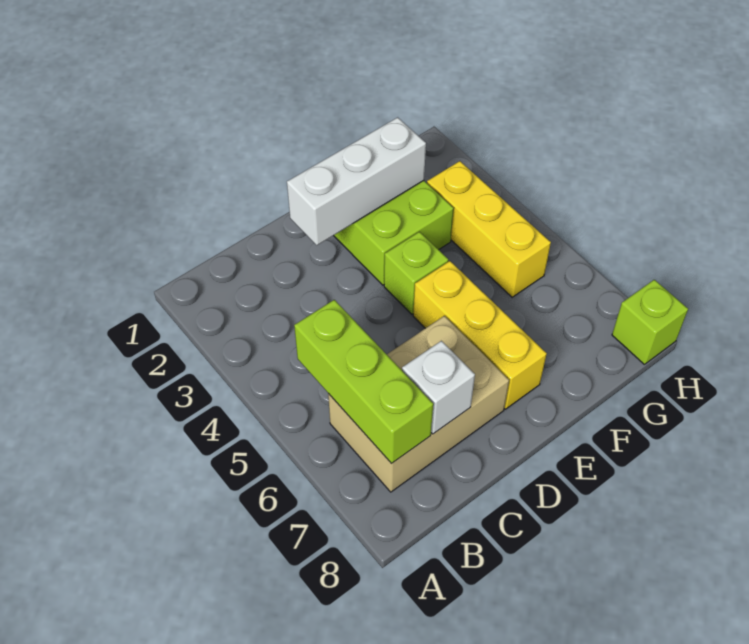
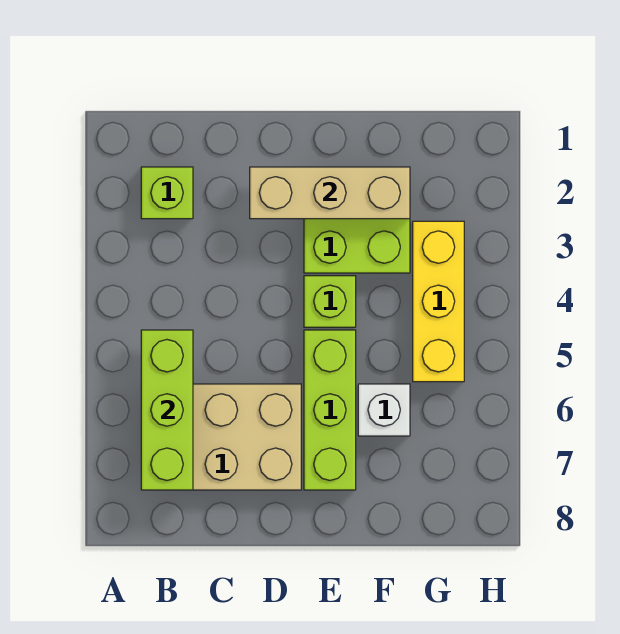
white brick C7 level 2 -> white brick F6 level 1
white brick D2:F2 level 2 -> tan brick D2:F2 level 2
yellow brick E5:E7 level 1 -> lime brick E5:E7 level 1
lime brick H8 level 1 -> lime brick B2 level 1

